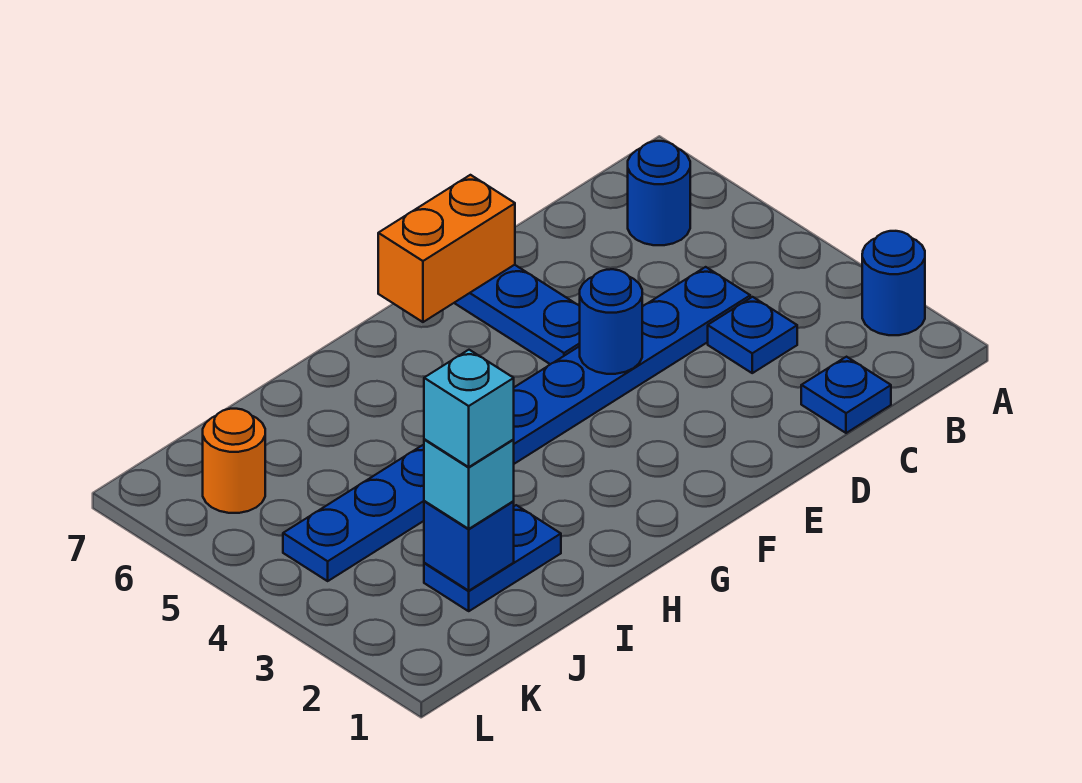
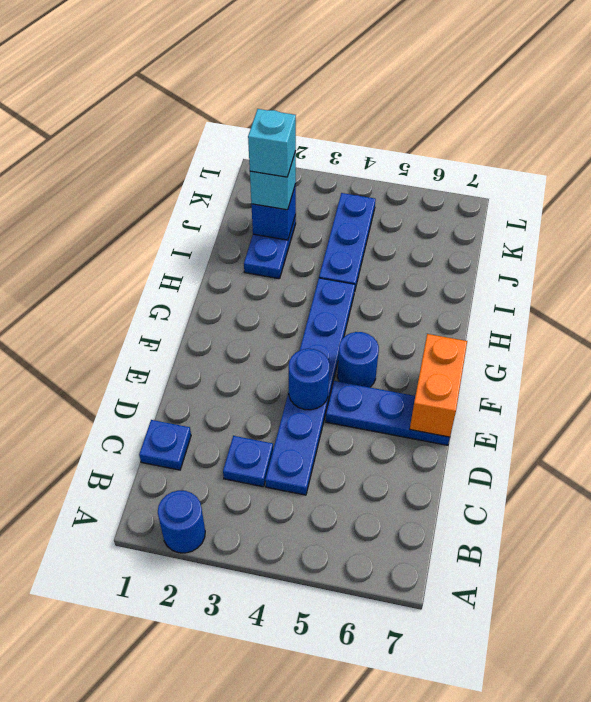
blue round brick B6 level 1 -> blue round brick F5 level 1
orange round brick K6 level 1 -> none

